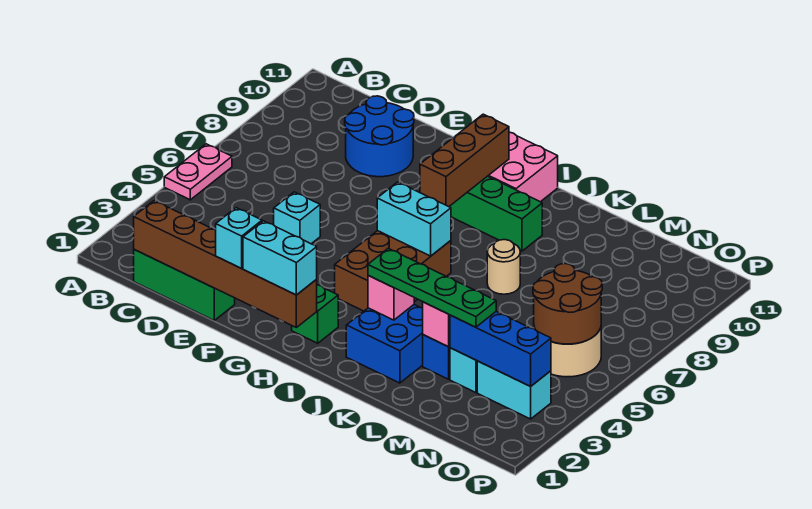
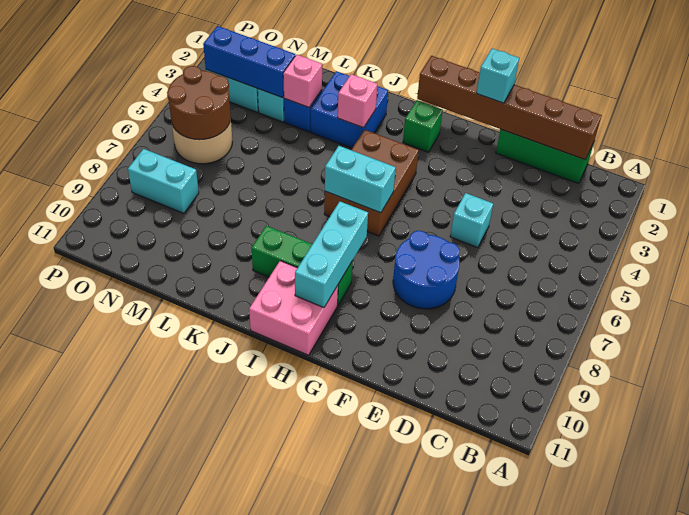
pink plate A5:A6 level 1 -> none
blue round brick D9:E10 level 1 -> blue round brick E7:F8 level 1
cyan brick G1:H1 level 3 -> cyan brick N8:O8 level 1
brown brick H8:H10 level 2 -> cyan brick H8:H10 level 2
green plate J3:M3 level 3 -> none
tan round brick K7 level 1 -> none

